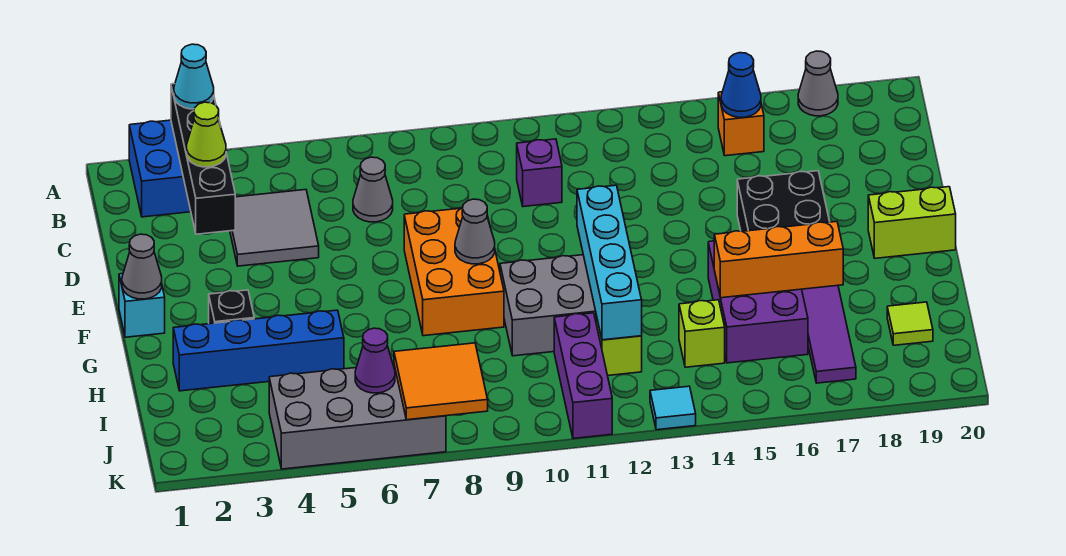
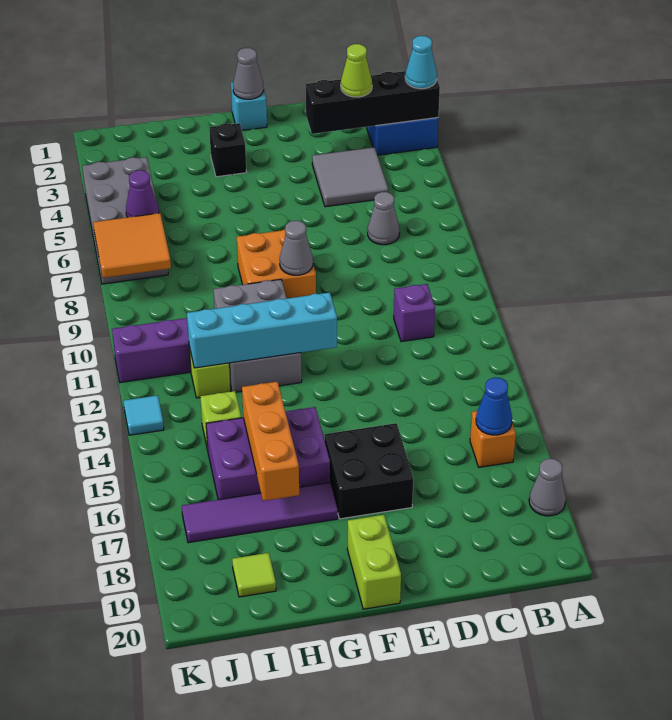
orange brick E8:G9 level 1 -> orange brick F8:G9 level 1
blue brick H2:H5 level 1 -> none

